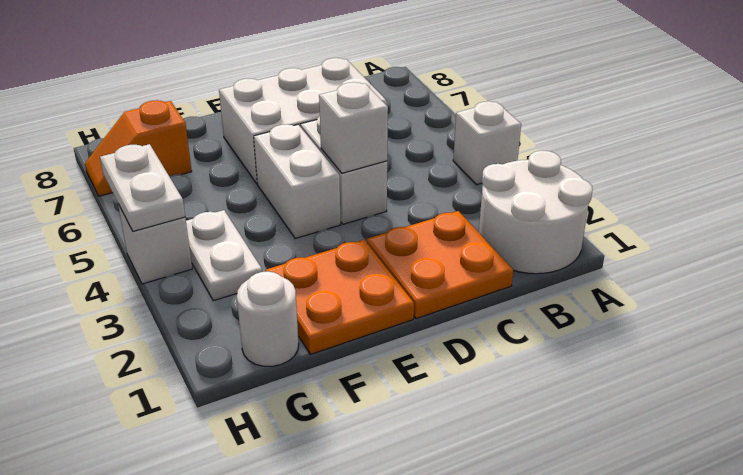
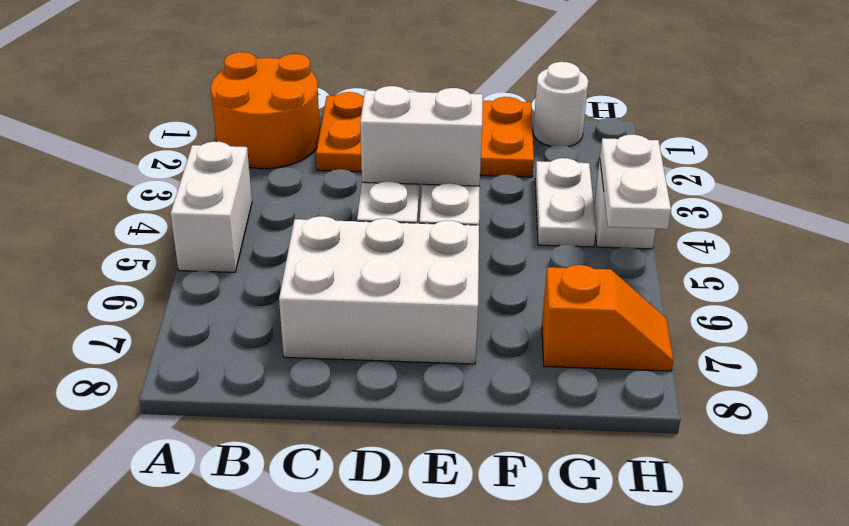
white round brick A1:B2 level 1 -> orange round brick A1:B2 level 1
white brick A4 level 1 -> white brick A4:A5 level 1
white brick D4 level 2 -> white brick D4:E4 level 2

